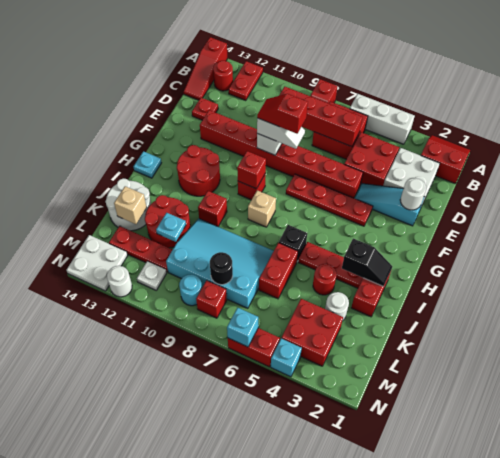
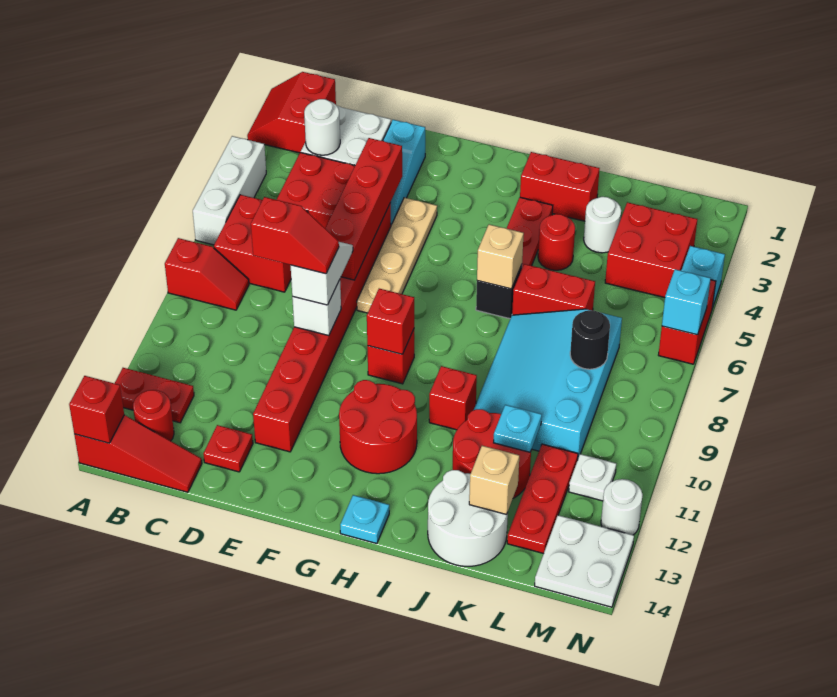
red brick C6:C9 level 2 -> red brick E4:E7 level 2
white round brick E2 level 2 -> white round brick C3 level 2
red slope E8:E9 level 4 top 8 -> red slope D9:E9 level 4 top D
red plate F4:F7 level 1 -> tan plate F4:F7 level 1
tan brick H8 level 1 -> tan brick I6 level 2
black slope I2:I3 level 2 top 3 -> none
red brick M8 level 1 -> red brick A14 level 2
cyan round brick M9 level 1 -> none

